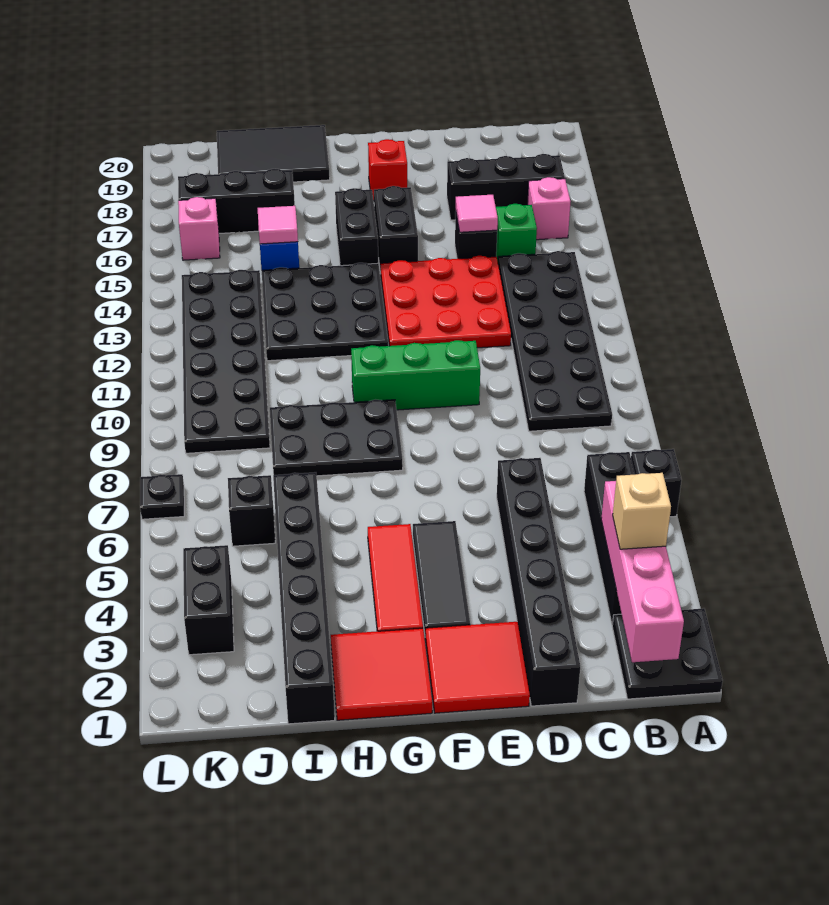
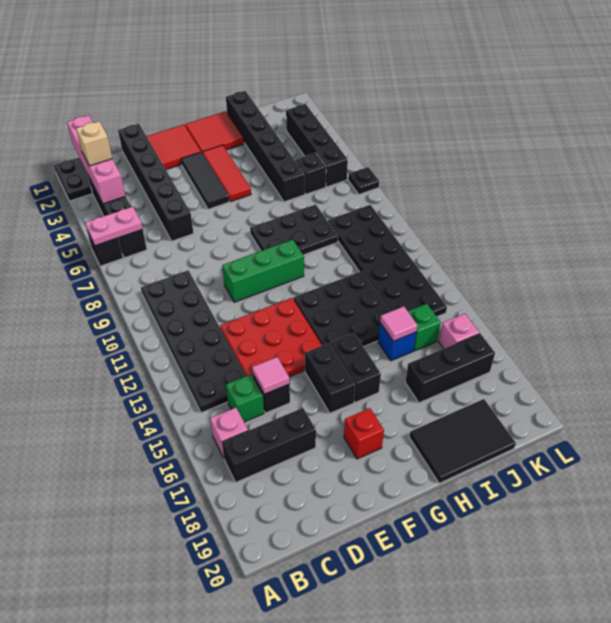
none -> pink plate A6:B6 level 2
none -> green brick J15 level 1
black brick K3:K4 level 1 -> black brick K3:K6 level 1

